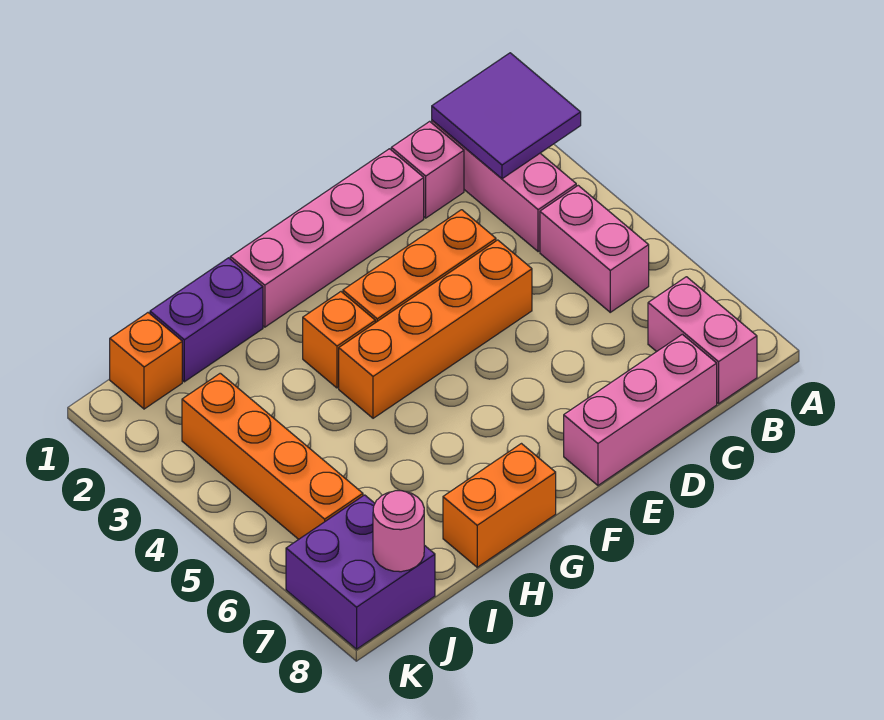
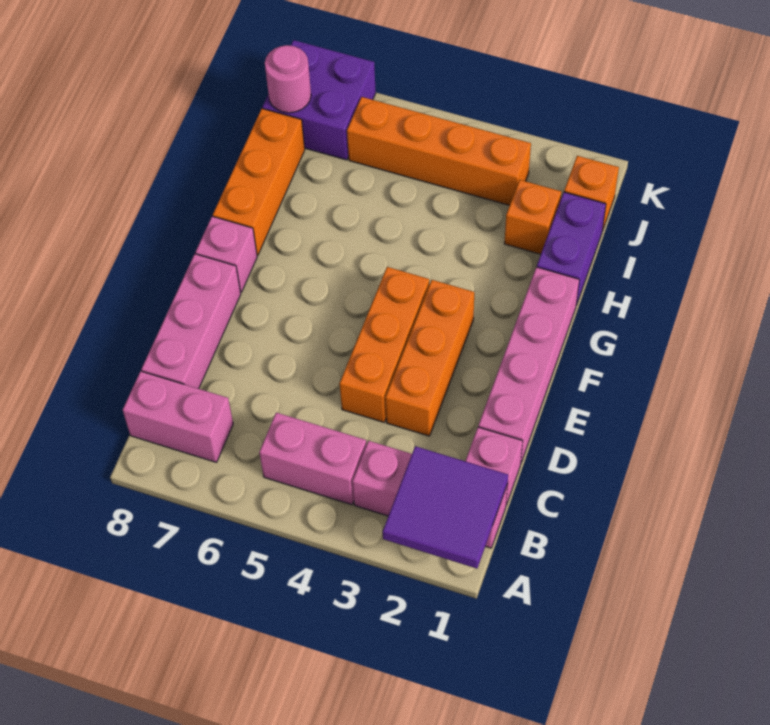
orange brick D4:G4 level 1 -> orange brick D4:F4 level 1
none -> pink brick F8 level 1
orange brick G3 level 1 -> orange brick I2 level 1
orange brick G8:H8 level 1 -> orange brick G8:I8 level 1

